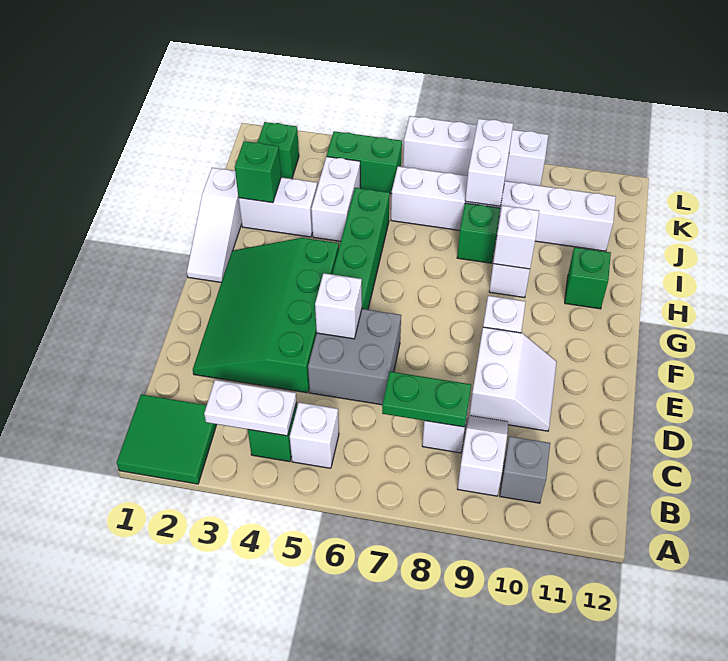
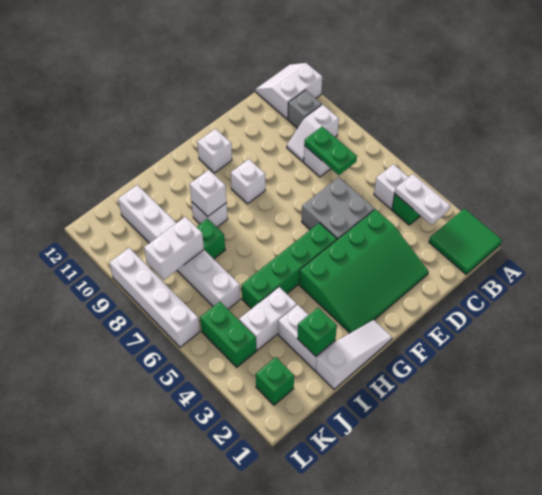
white slope D9:E10 level 1 top 9 -> white slope A11:B12 level 1 top 11
white brick E5 level 2 -> white brick F11 level 1
green brick H11 level 1 -> none

